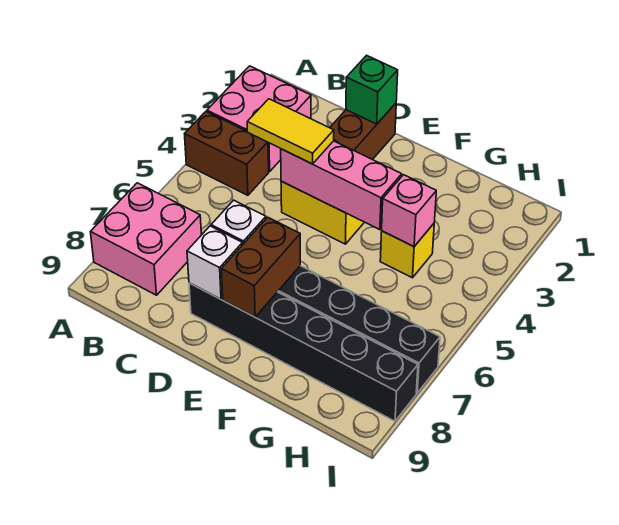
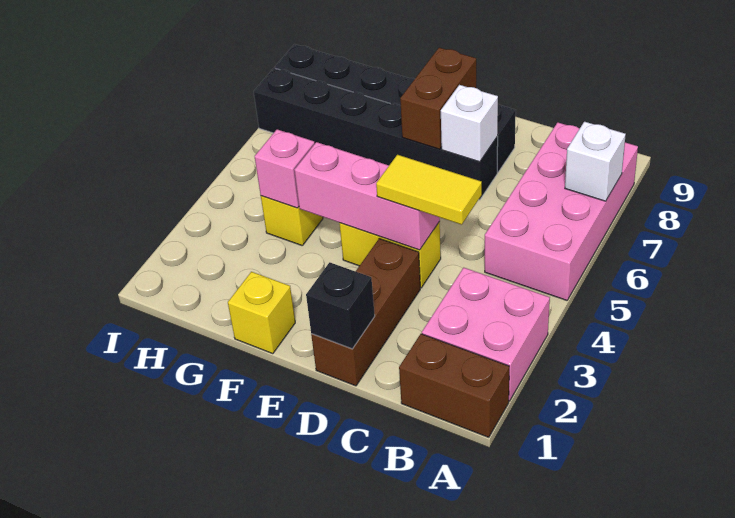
brown brick A4:B4 level 1 -> brown brick A1:B1 level 1
pink brick A7:B8 level 1 -> pink brick A5:B8 level 1
green brick D1 level 2 -> black brick D1 level 2
white brick D8 level 2 -> white brick A7 level 2
none -> yellow brick F1 level 1

